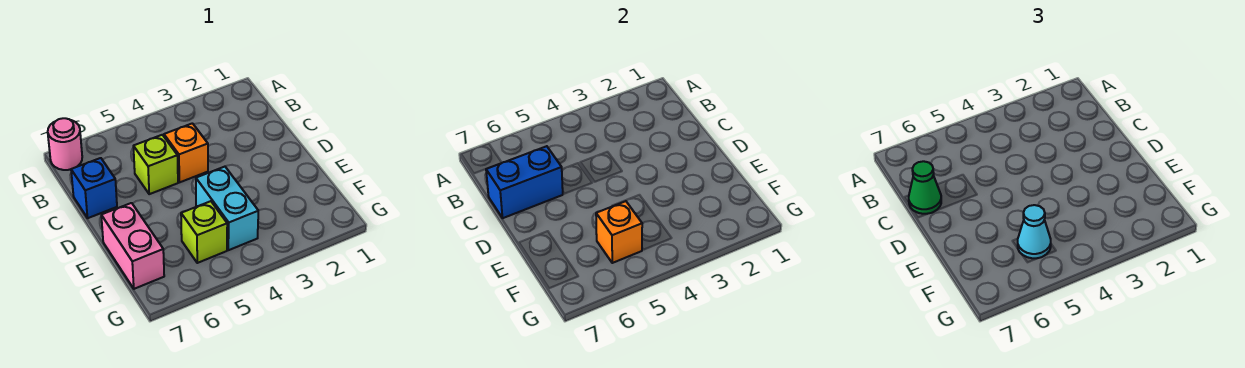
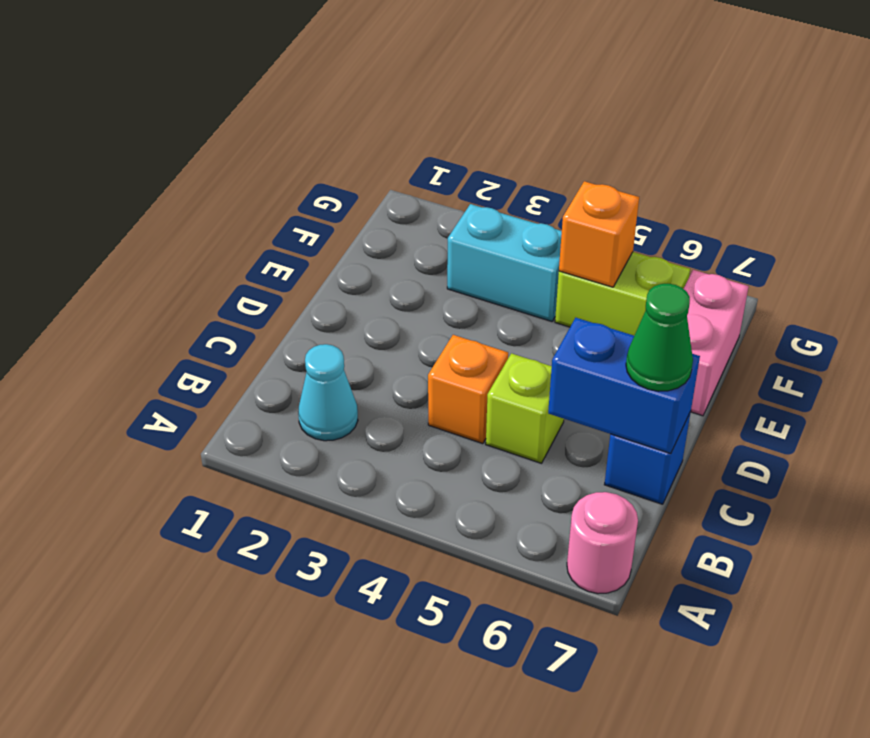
cyan brick E4:F4 level 1 -> cyan brick F3:F4 level 1
lime brick F5 level 1 -> lime brick F5:F6 level 1
cyan cone F5 level 3 -> cyan cone B2 level 1

